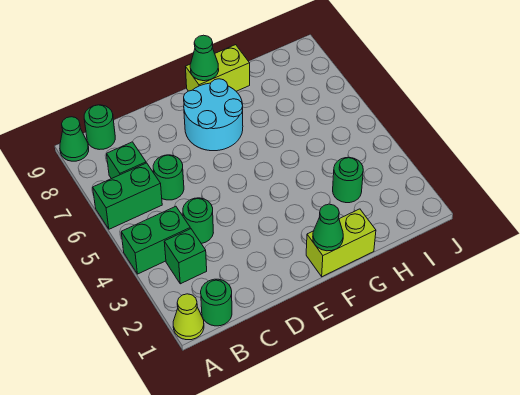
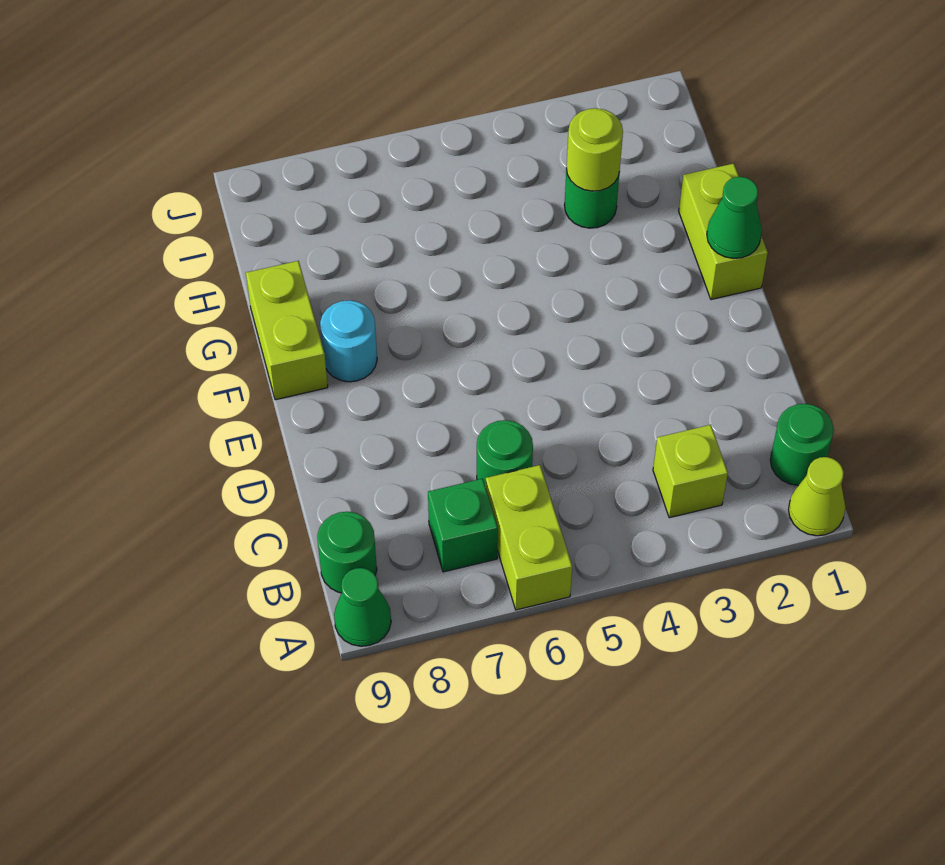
green brick A4:B4 level 1 -> none
green brick A6:B6 level 1 -> lime brick A6:B6 level 1
green brick B3 level 1 -> lime brick B3 level 1
green round brick C4 level 1 -> none
cyan round brick E7:F8 level 1 -> cyan round brick F8 level 1
green cone F9 level 2 -> none
none -> lime round brick H3 level 2

